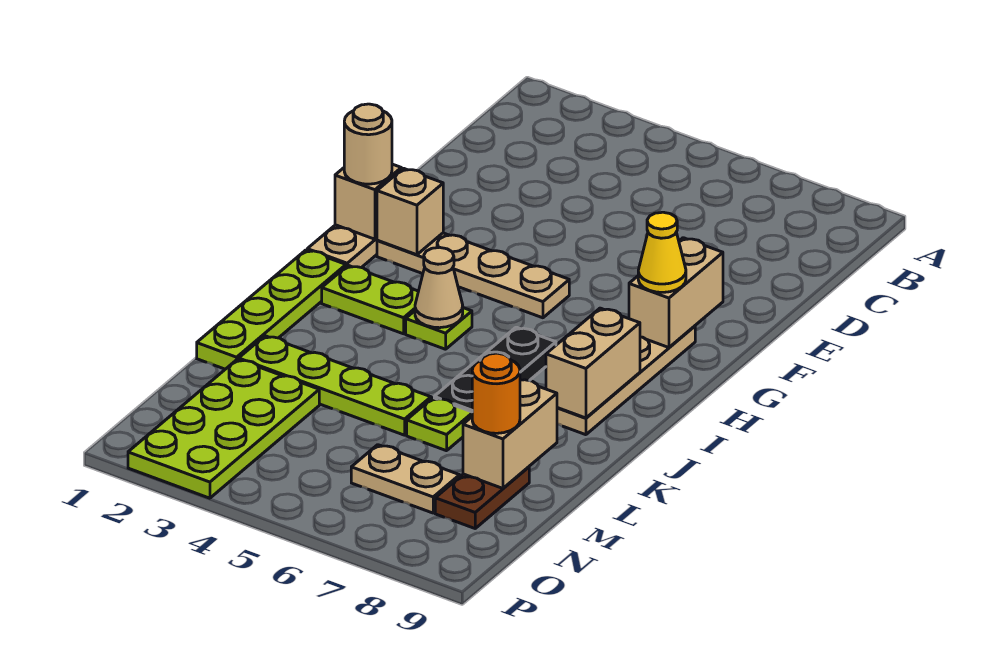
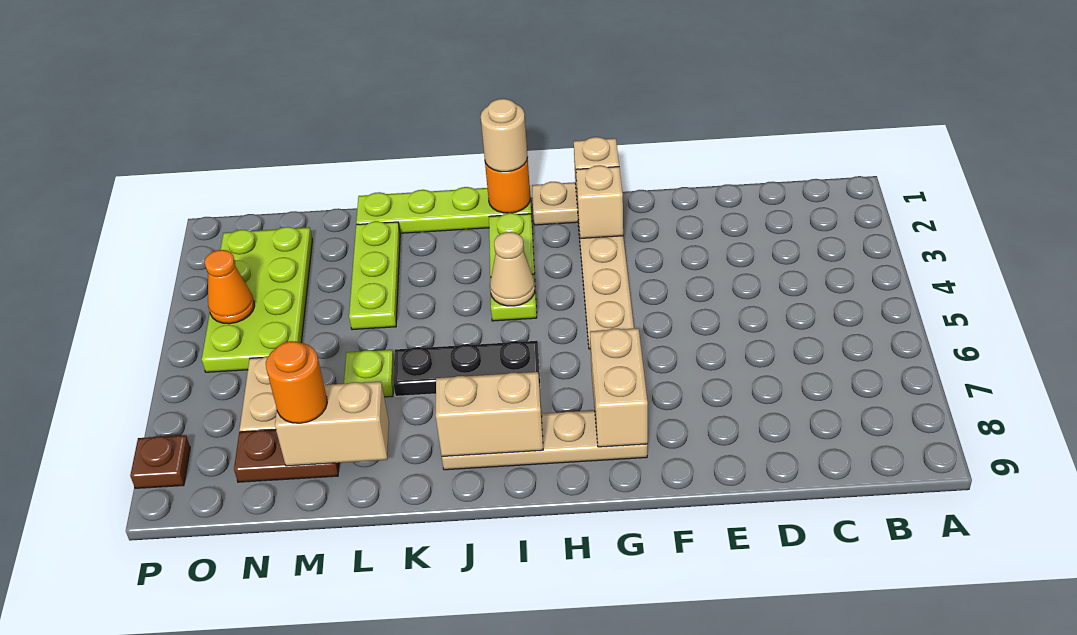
tan brick F8:G8 level 2 -> tan brick G7:G8 level 2
tan round brick G1 level 3 -> tan round brick I1 level 3
yellow cone G8 level 3 -> none
none -> orange round brick I1 level 2
lime plate L2:L5 level 1 -> lime plate L2:L4 level 1
lime plate M2:P3 level 1 -> lime plate N2:O5 level 1
none -> orange cone O4 level 2
none -> brown plate P8 level 1

